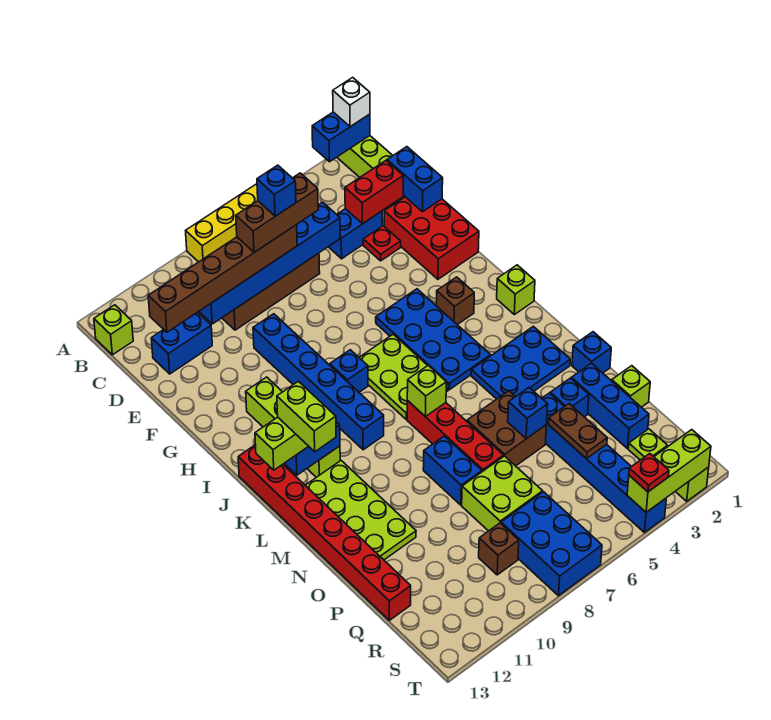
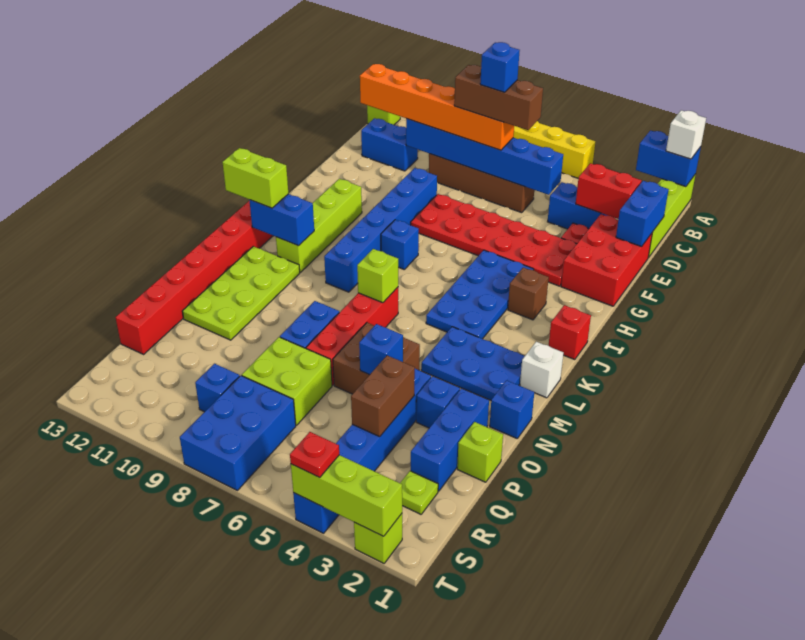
brown brick D7:D12 level 3 -> orange brick D7:D12 level 3
none -> red plate F3:G8 level 1
lime plate I6:K7 level 1 -> none
lime brick J1 level 1 -> red brick J1 level 1
lime brick K12:L12 level 4 -> none
none -> white brick L1 level 1
brown plate P4:Q4 level 2 -> brown brick P4:Q4 level 2
brown brick R9 level 1 -> blue brick R9 level 1

